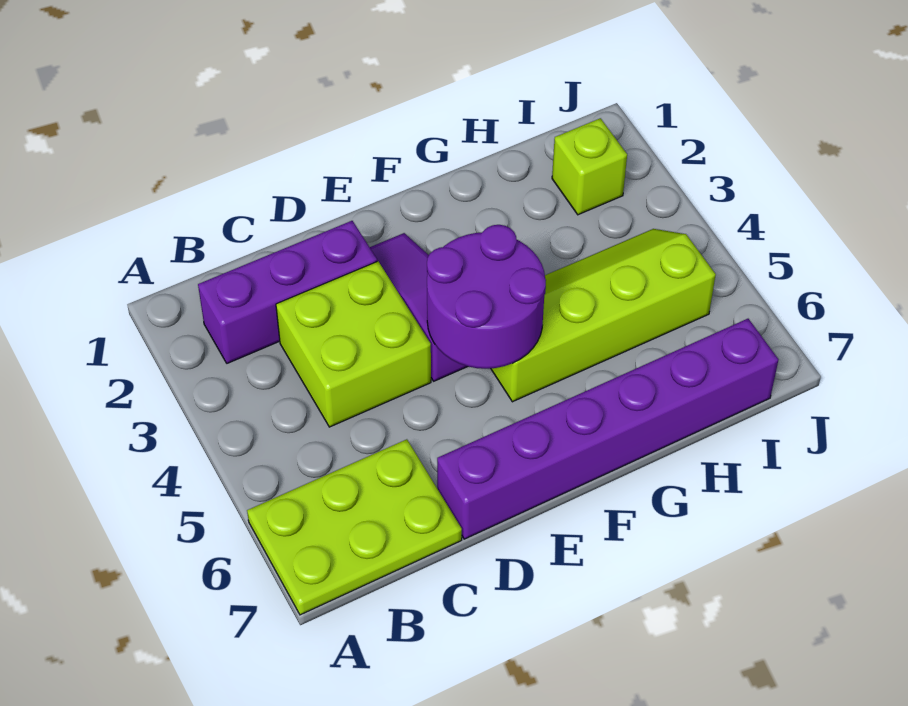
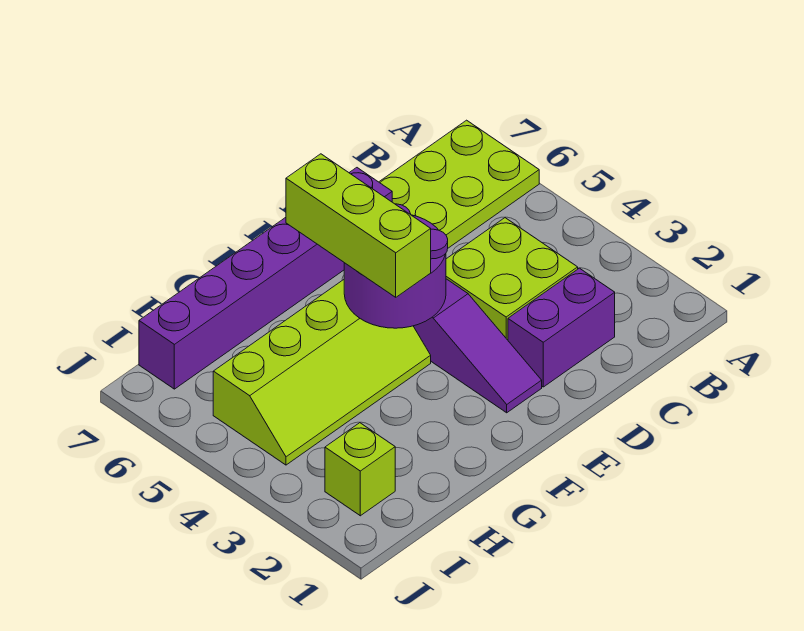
purple brick B2:D2 level 1 -> purple brick C2:D2 level 1
none -> lime brick F4:F6 level 3

